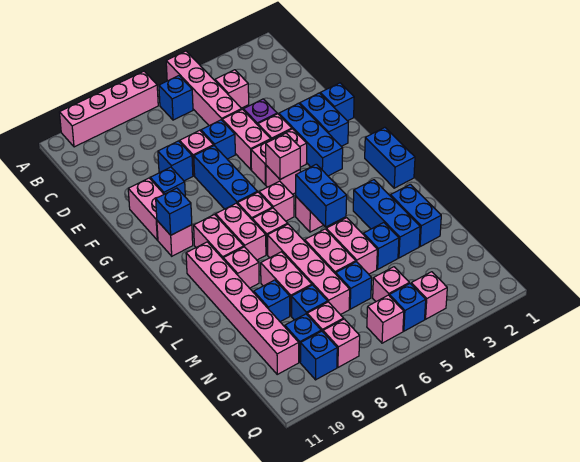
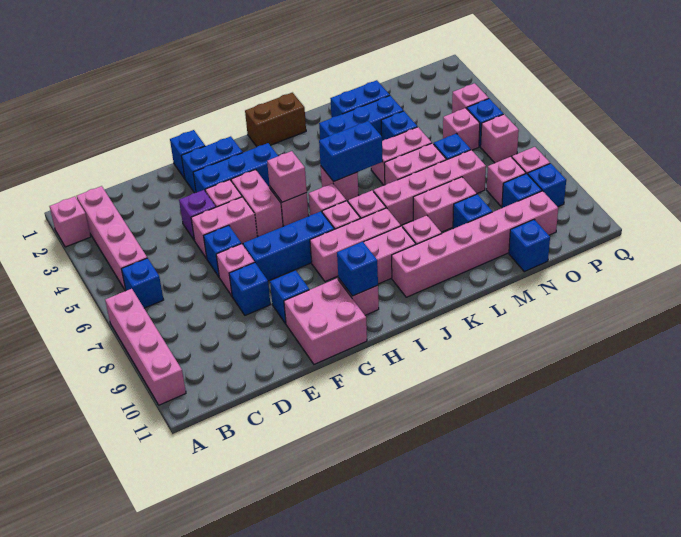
pink brick A5:D5 level 1 -> pink brick B2:B5 level 1
pink brick C4 level 1 -> pink brick A2 level 1
pink brick F10:G10 level 1 -> pink brick F10:G11 level 1
blue brick I1:J1 level 1 -> brown brick I1:J1 level 1
pink brick I8:J8 level 1 -> pink brick H8:J8 level 1
blue brick N8 level 1 -> blue brick N11 level 1

